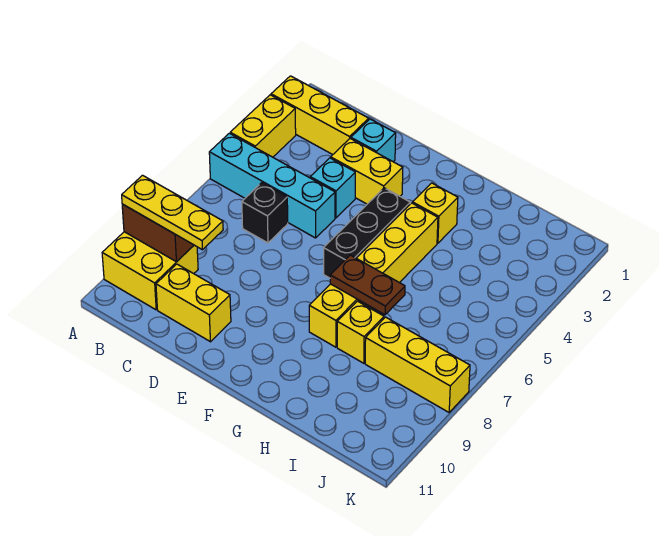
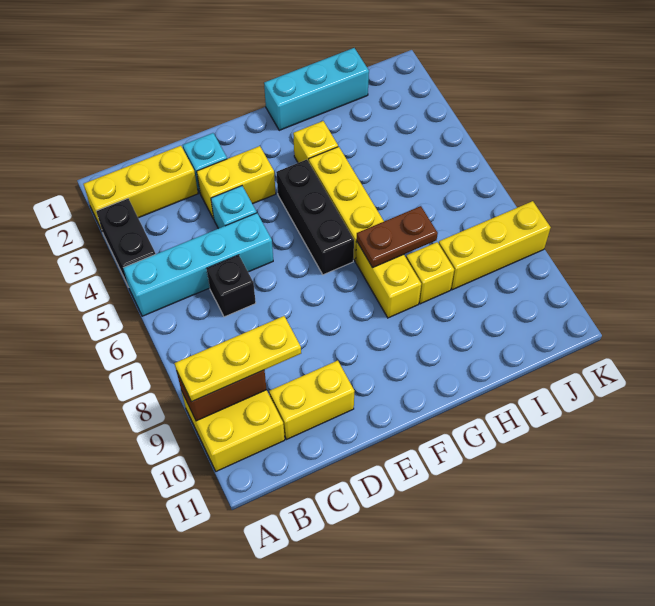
yellow brick A3:A4 level 1 -> black brick A3:A4 level 1
none -> cyan brick G1:I1 level 1

